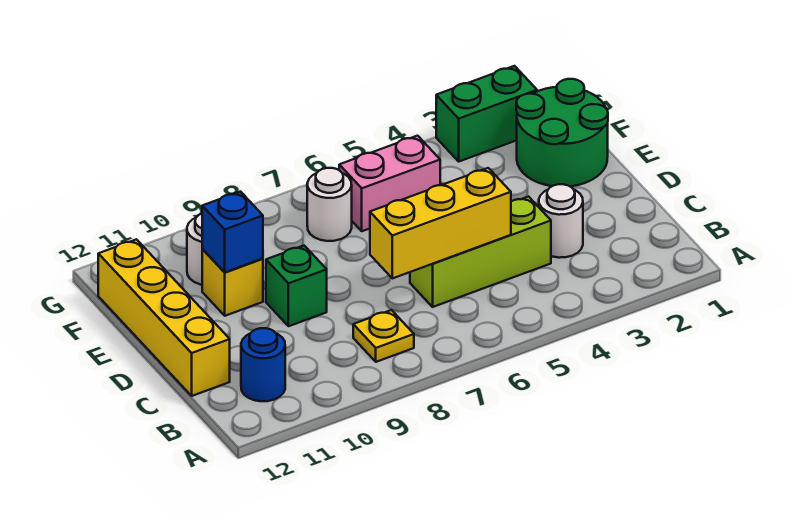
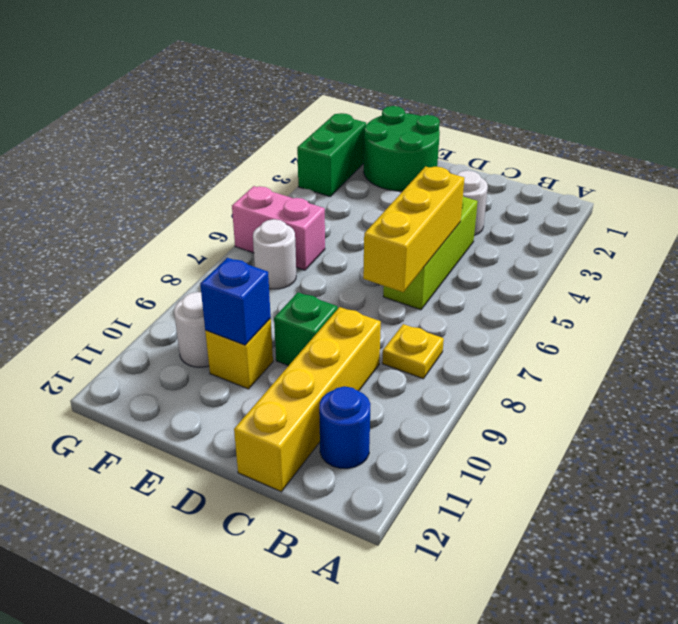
yellow brick C12:F12 level 1 -> yellow brick C9:C12 level 1
pink brick F5:F6 level 1 -> pink brick F6:G6 level 1

